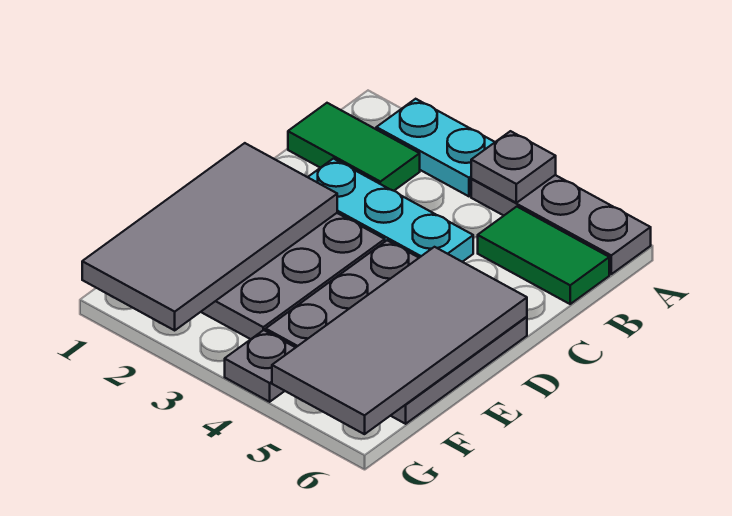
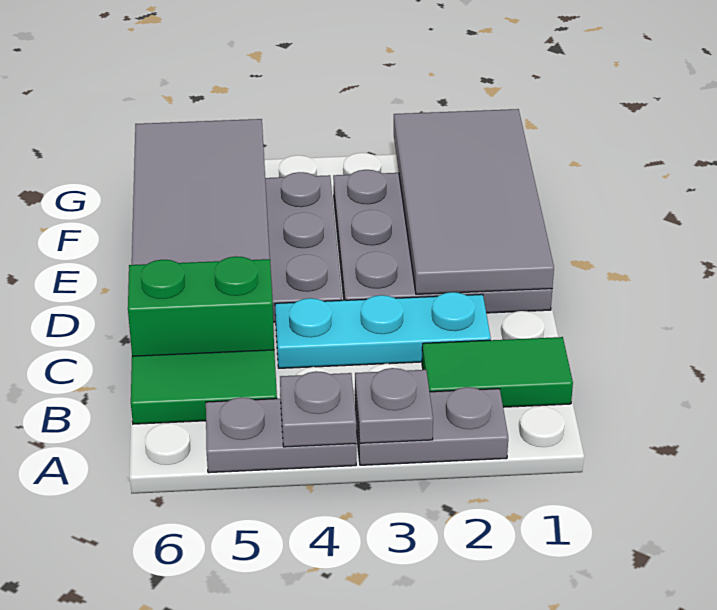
cyan plate A2:A3 level 1 -> grey plate A2:A3 level 1
grey plate A4:A6 level 1 -> grey plate A4:A5 level 1
none -> green brick C5:C6 level 1
grey plate G4 level 1 -> grey plate A3 level 2

